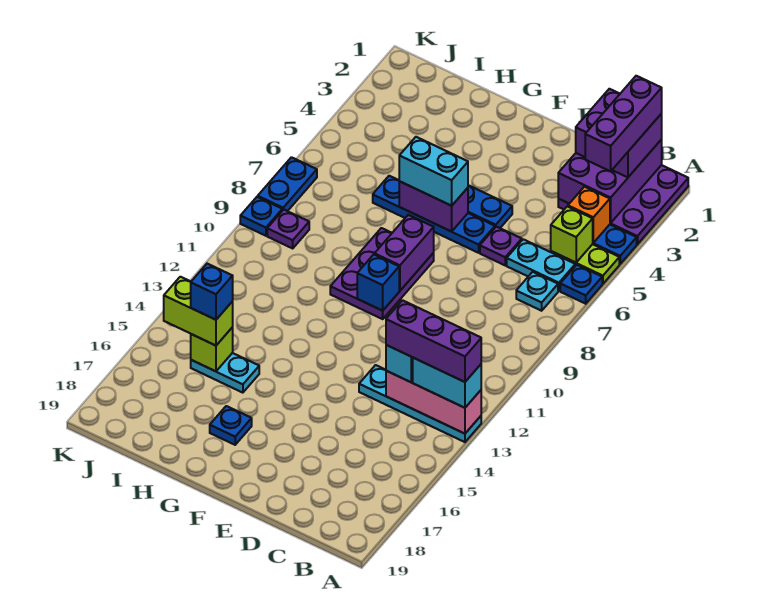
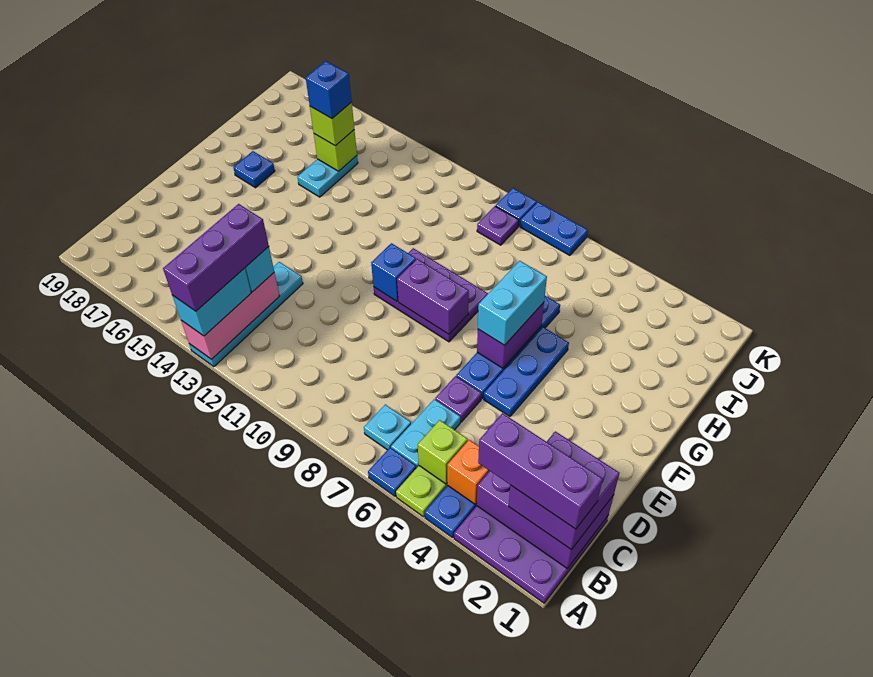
lime brick I15:J15 level 3 -> lime brick I15 level 3

